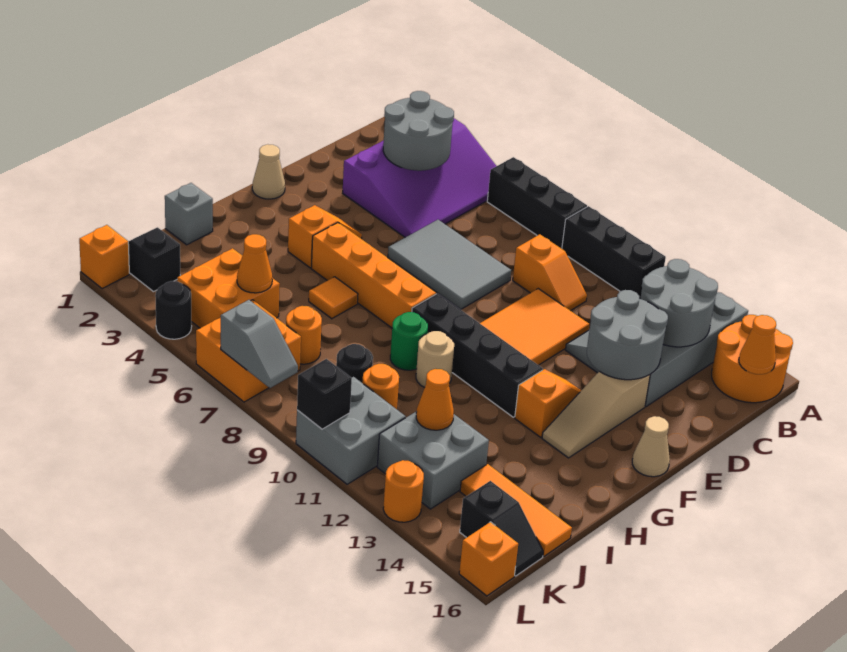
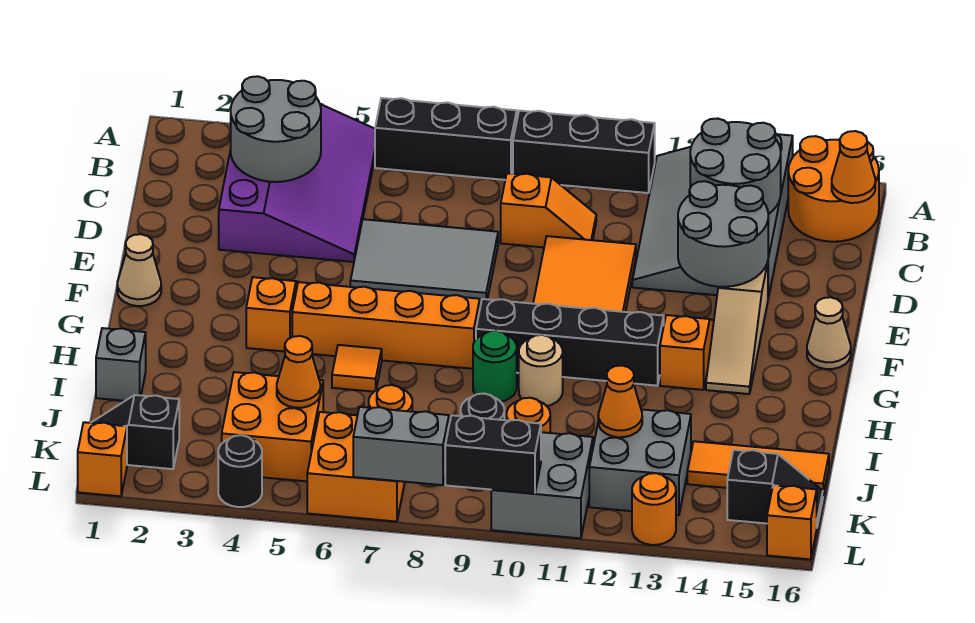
grey slope L7:L8 level 2 top 7 -> grey brick L7:L8 level 2
black brick L10 level 2 -> black brick L9:L10 level 2

